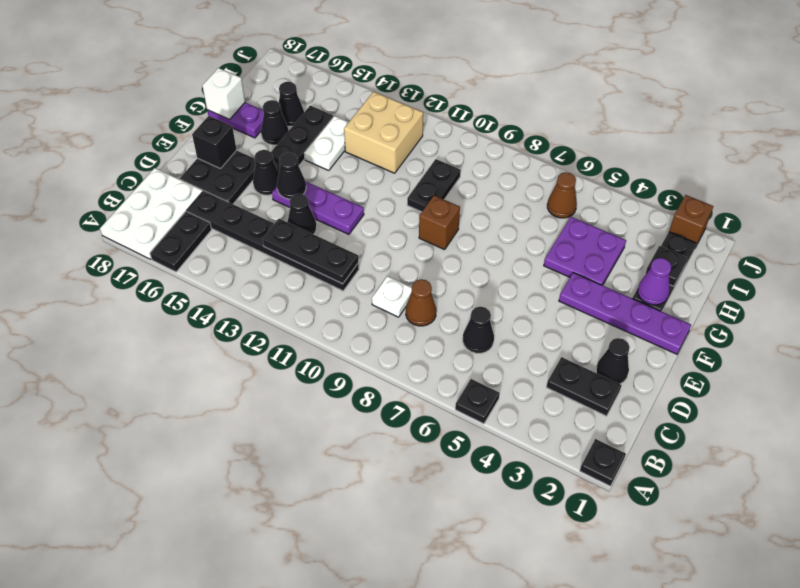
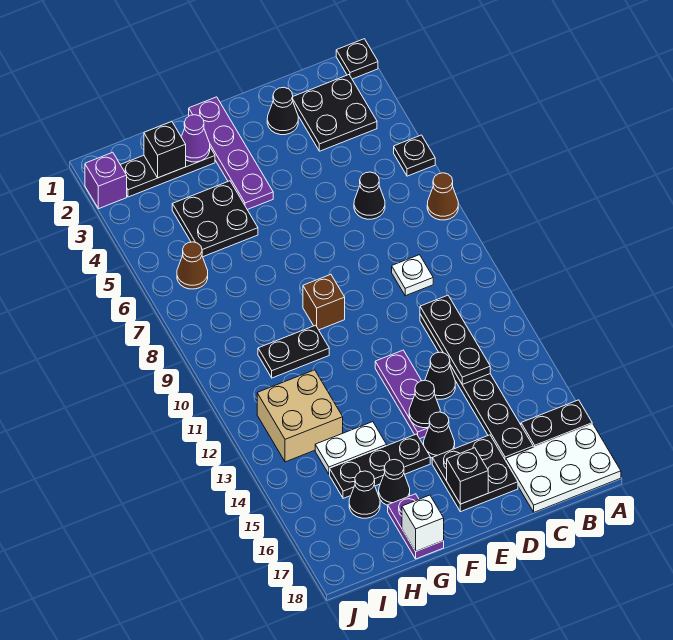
black plate C2:C3 level 1 -> black plate B2:C3 level 1
brown cone C8 level 1 -> brown cone A7 level 1
purple plate G4:H5 level 1 -> black plate G4:H5 level 1
black plate H2 level 2 -> black brick H2 level 2
brown brick J2 level 1 -> purple brick J2 level 1

